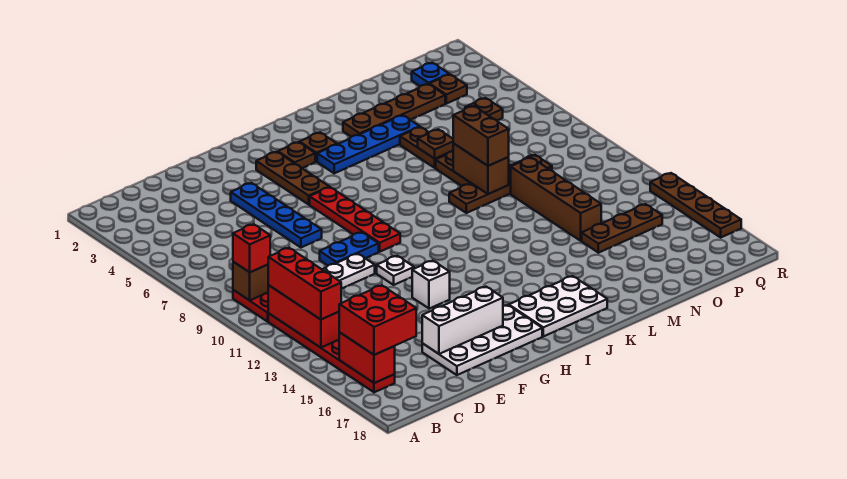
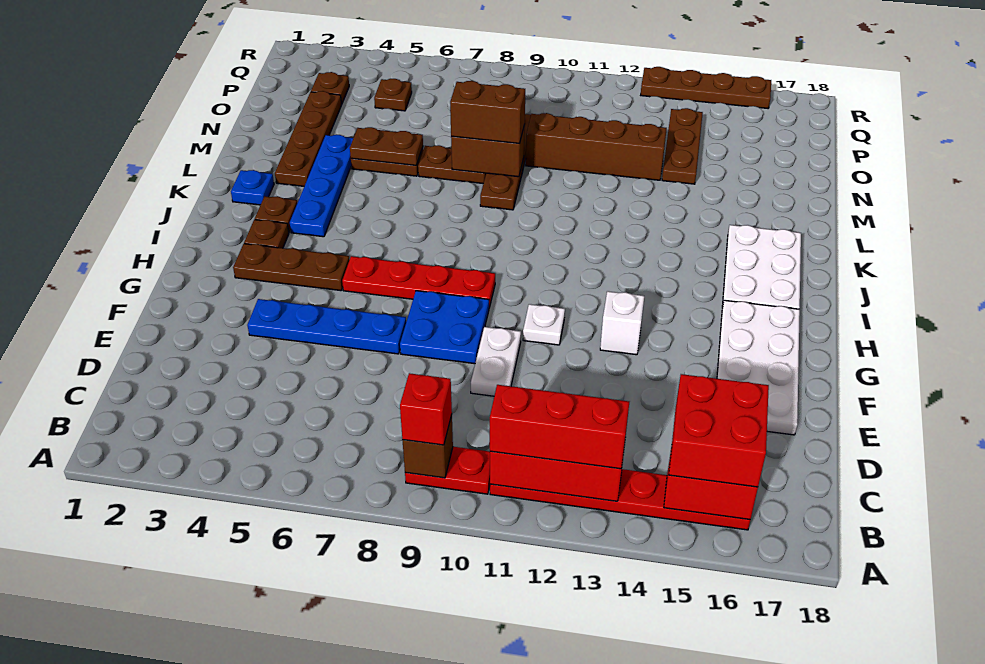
white brick E16:G16 level 2 -> none
blue plate F9:G9 level 1 -> blue plate F8:G9 level 1
brown plate M6 level 2 -> brown plate M5:M6 level 2
blue plate P2 level 1 -> blue plate K2 level 1

